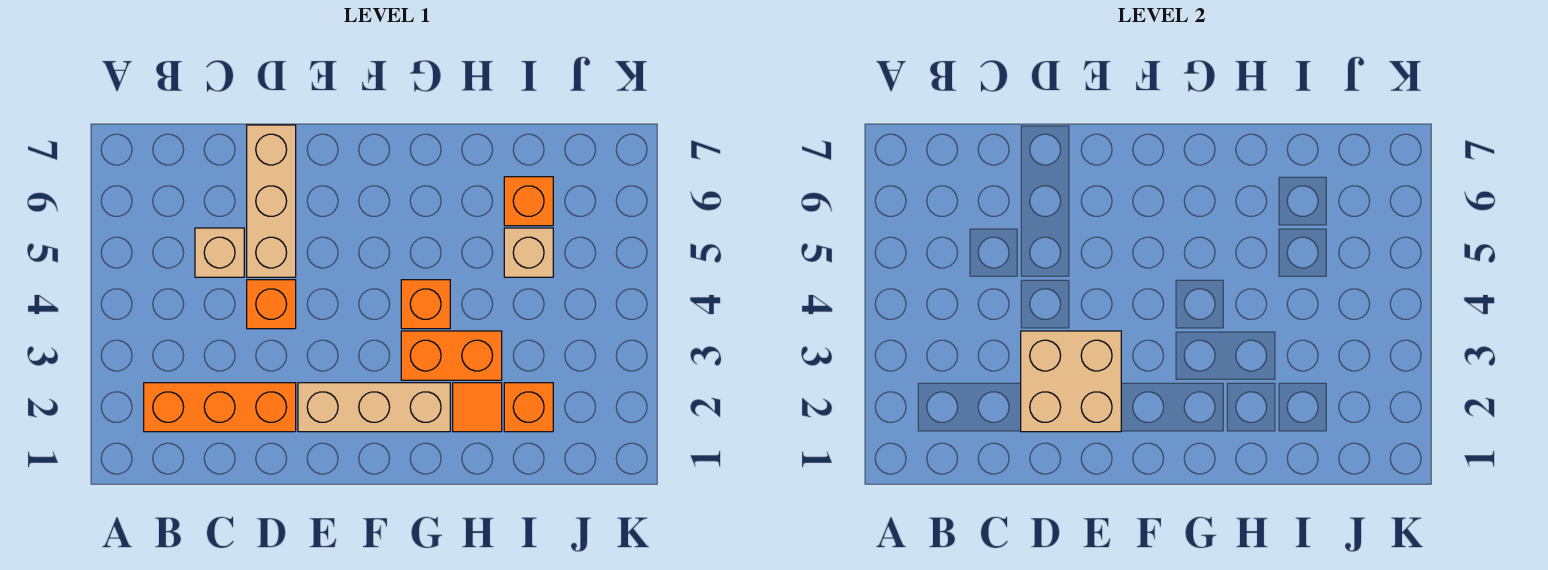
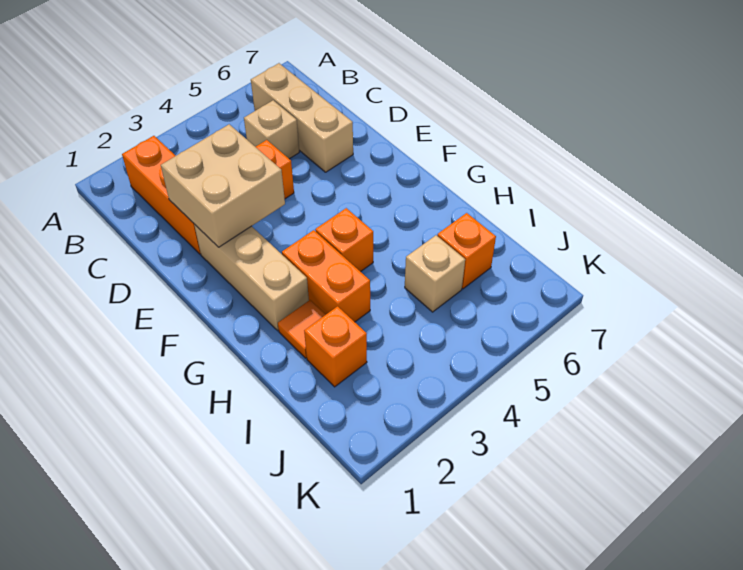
tan brick D5:D7 level 1 -> tan brick B6:D6 level 1

